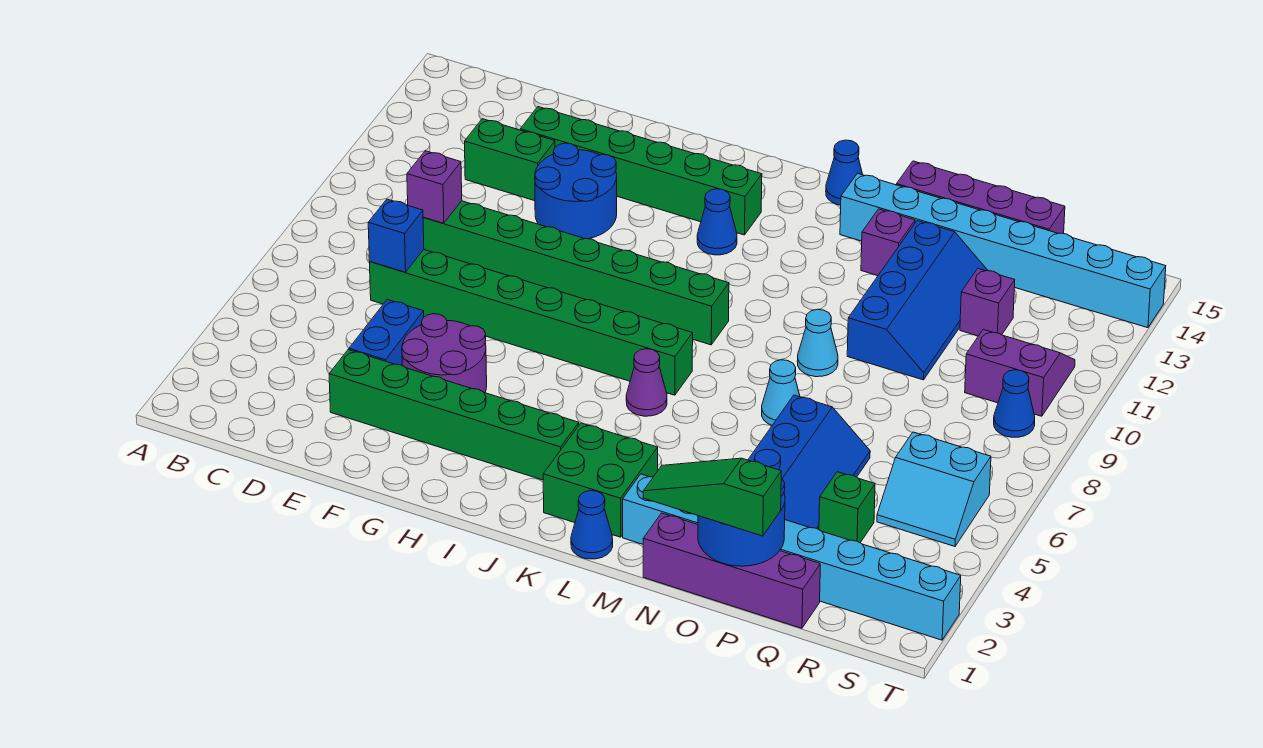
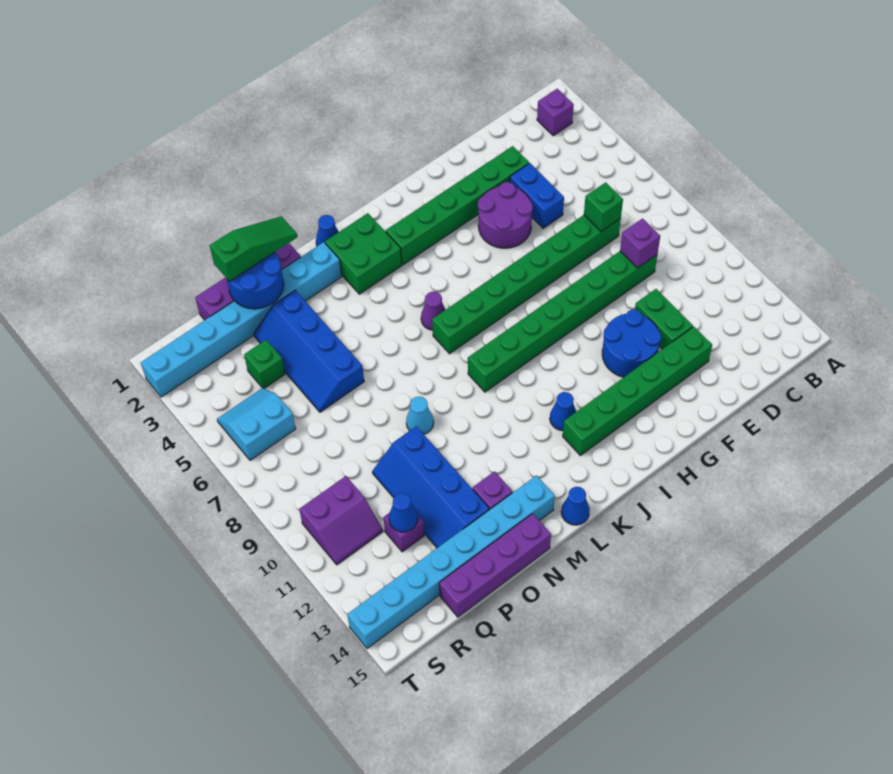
none -> purple brick B2 level 1
blue brick D7 level 2 -> green brick D7 level 2
green brick D12:E12 level 1 -> green brick E11:E12 level 1
cyan cone N7 level 1 -> none
blue cone S9 level 1 -> blue cone Q12 level 2

